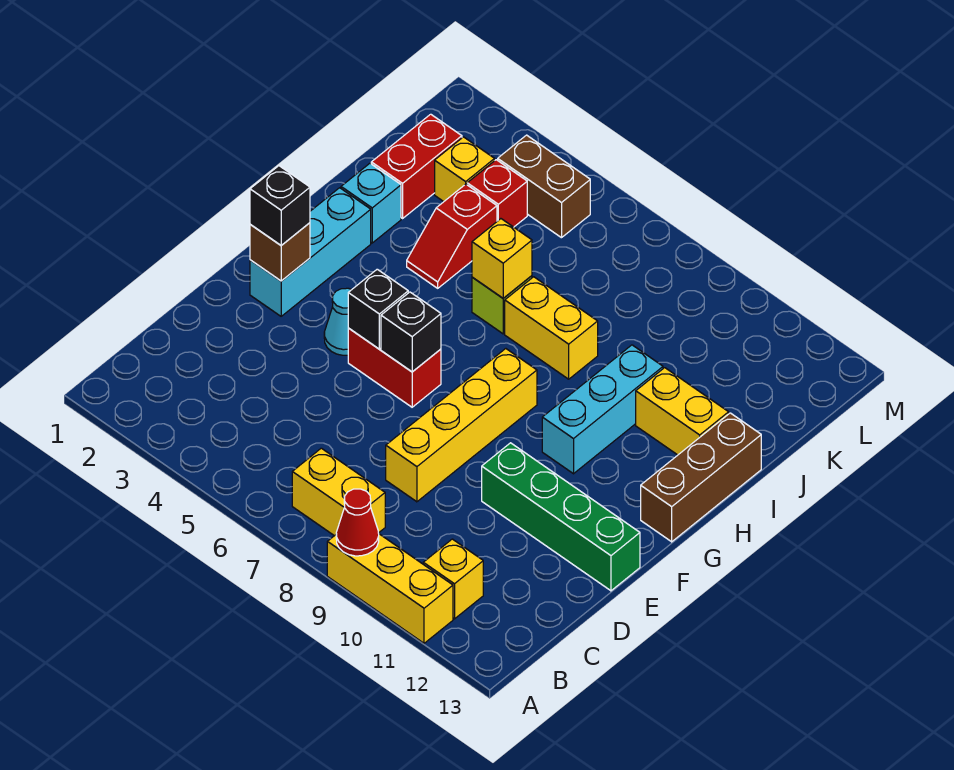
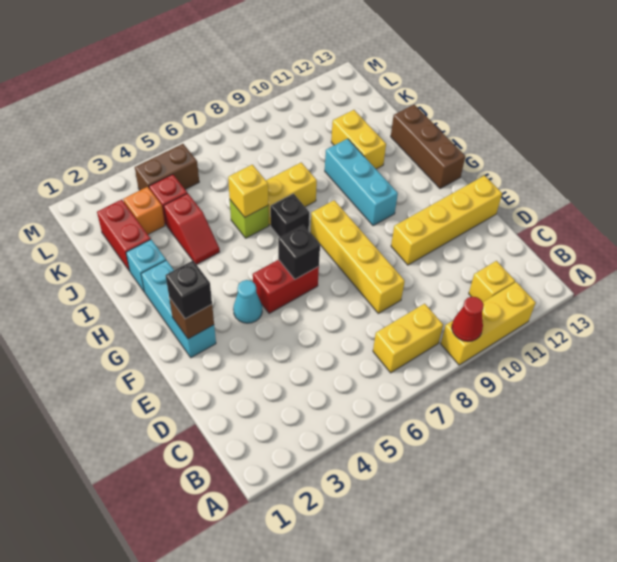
green brick E10:E13 level 1 -> yellow brick E10:E13 level 1
black brick F5 level 2 -> black brick H7 level 1
yellow brick I11:I12 level 1 -> yellow brick I11:J11 level 1
yellow brick K3 level 1 -> orange brick K3 level 1

